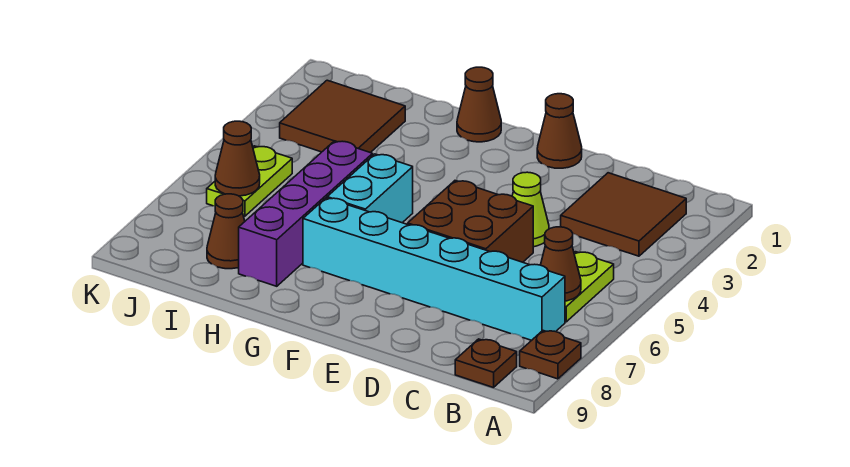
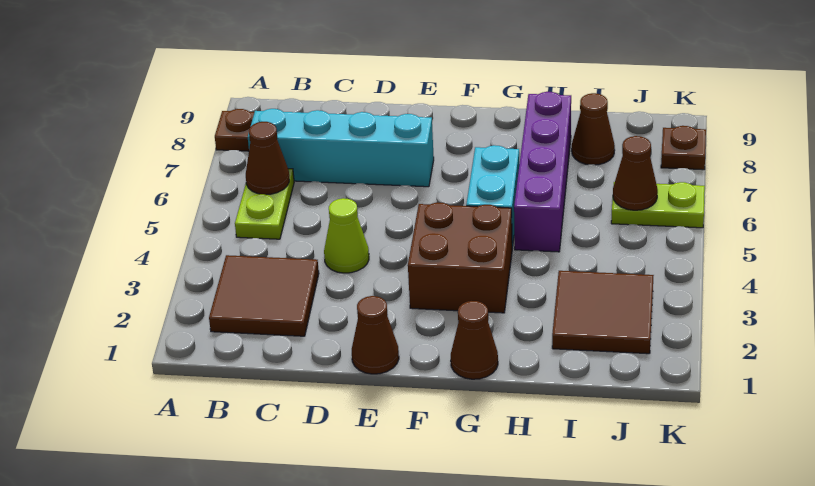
cyan brick B7:G7 level 1 -> cyan brick B7:E7 level 1
brown plate B9 level 1 -> brown plate K8 level 1
brown brick D5:E6 level 1 -> brown brick F3:G4 level 1
lime plate J5:J6 level 1 -> lime plate J6:K6 level 1

